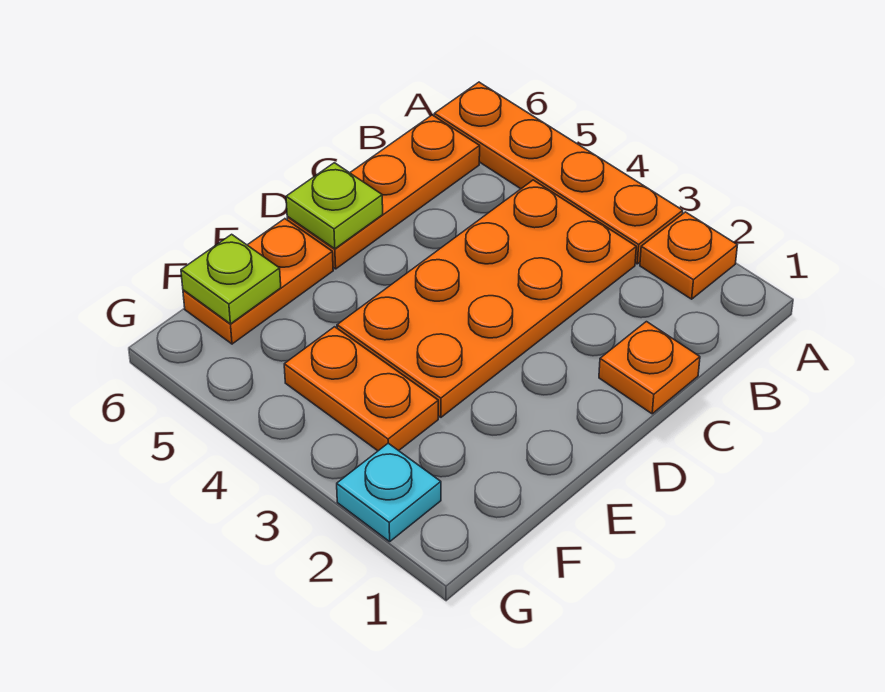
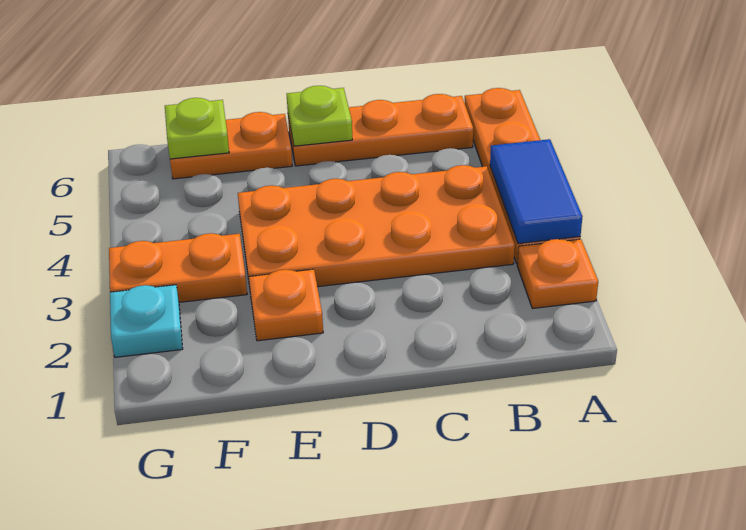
none -> blue tile A3:A4 level 2
orange plate C1 level 1 -> orange plate E2 level 1
orange plate F3:F4 level 1 -> orange plate F3:G3 level 1

